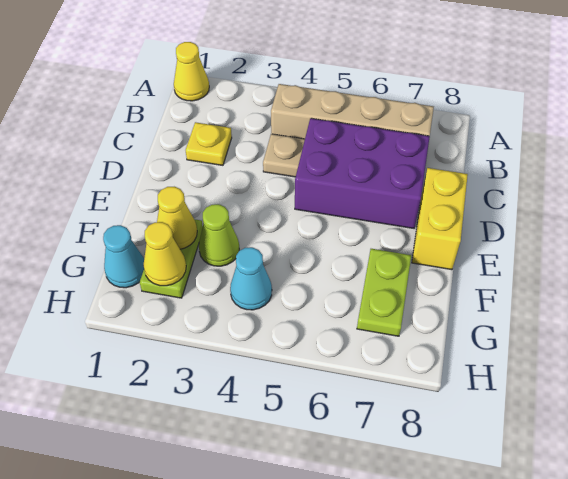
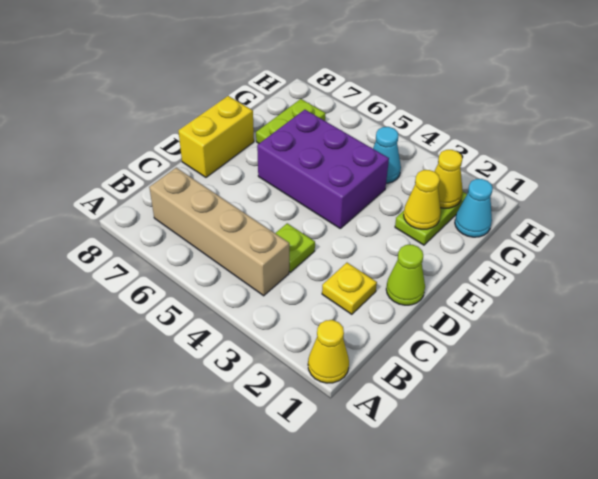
tan plate C4 level 1 -> lime plate C4 level 1
purple brick C5:D7 level 1 -> purple brick E4:F6 level 1
lime cone F3 level 1 -> lime cone D1 level 1

